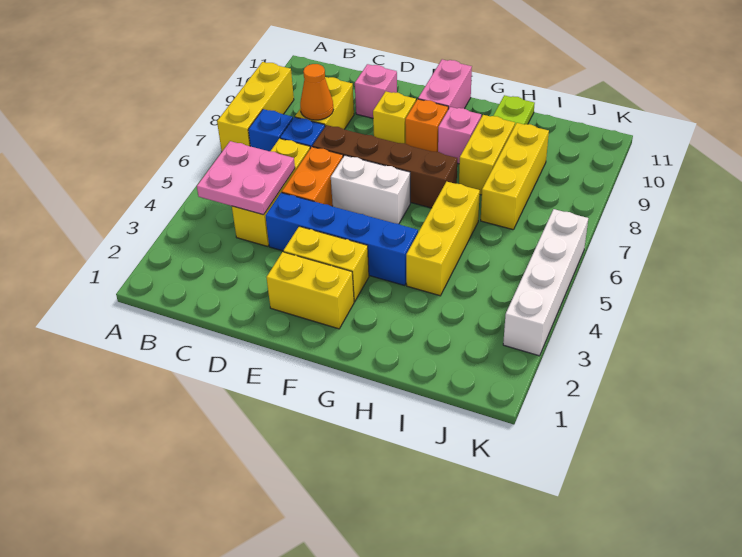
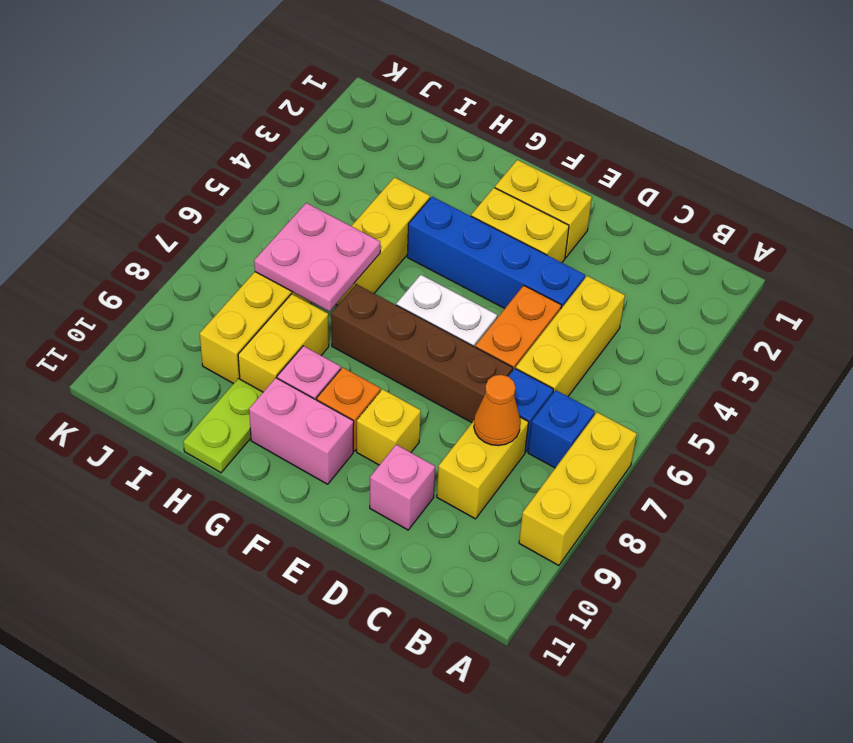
pink plate B4:C5 level 2 -> pink plate H6:I7 level 2
pink brick F10:F11 level 1 -> pink brick F10:G10 level 1
white brick K3:K6 level 1 -> none

